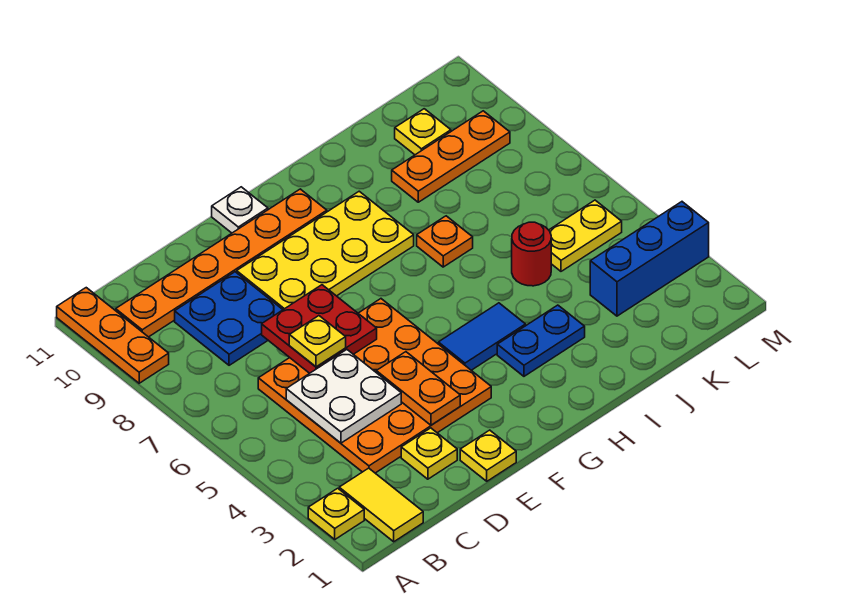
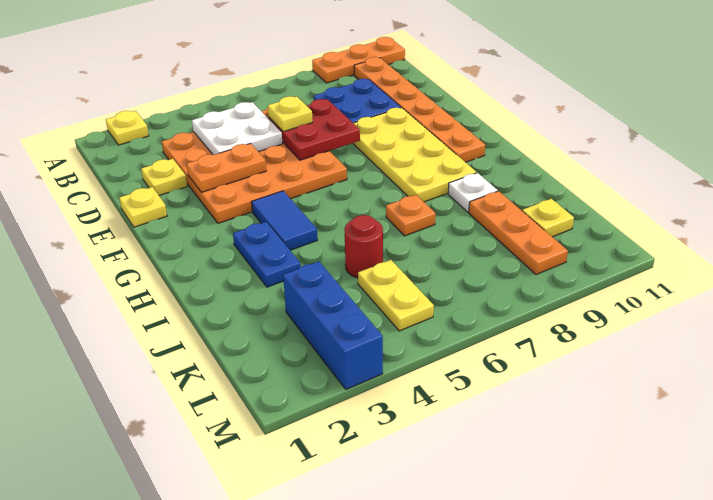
yellow tile B1:B2 level 1 -> none
white plate F11 level 1 -> white plate I9 level 1

